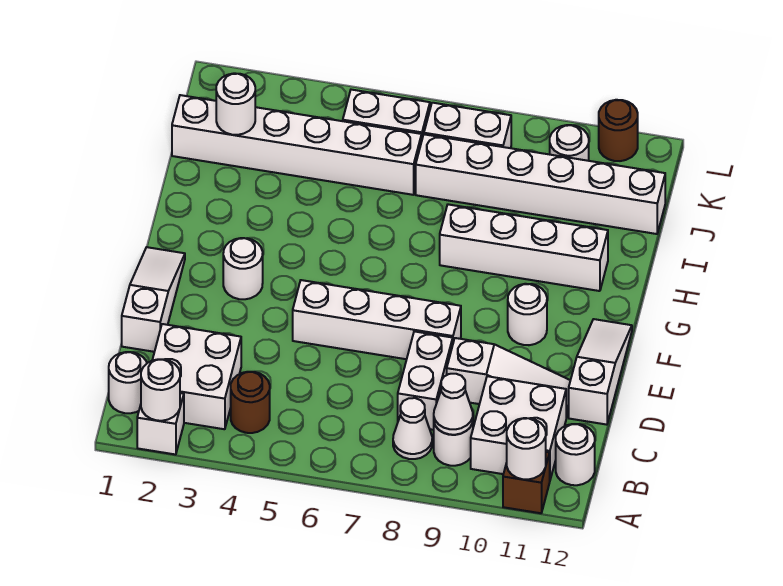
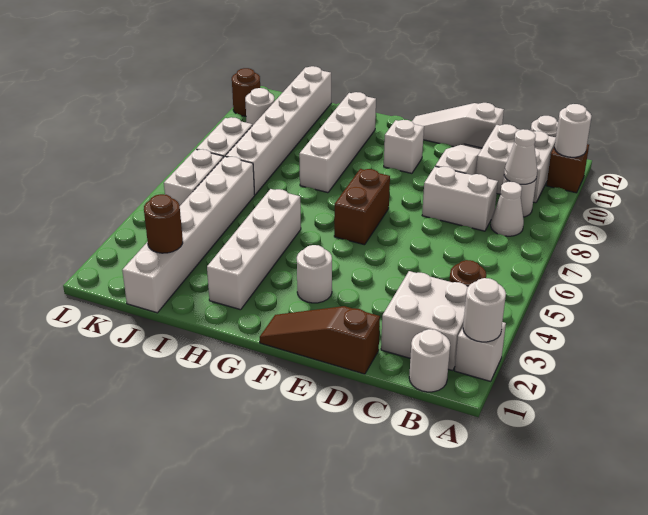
white slope D1:F1 level 1 top D -> brown slope D1:F1 level 1 top D
white brick E5:E8 level 1 -> white brick H2:H5 level 1
none -> brown brick F6:F7 level 1
white round brick F10 level 1 -> white brick F10 level 1
white round brick J2 level 2 -> brown round brick J2 level 2

